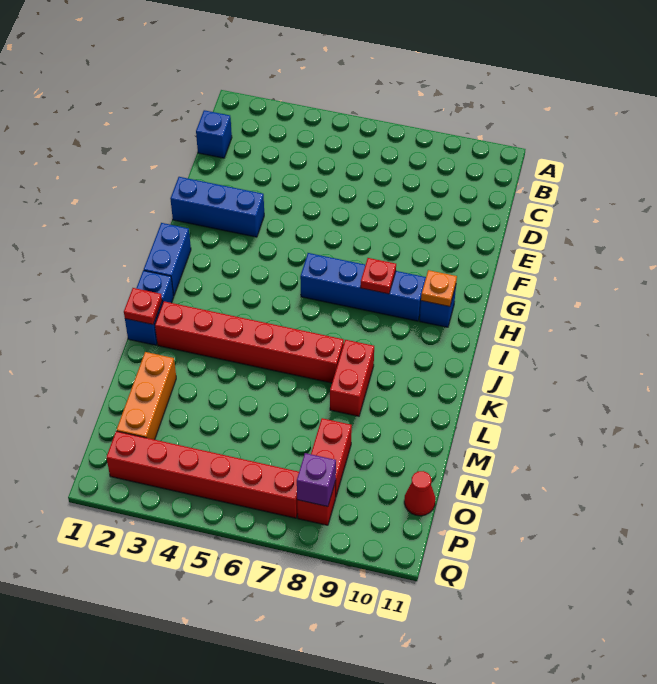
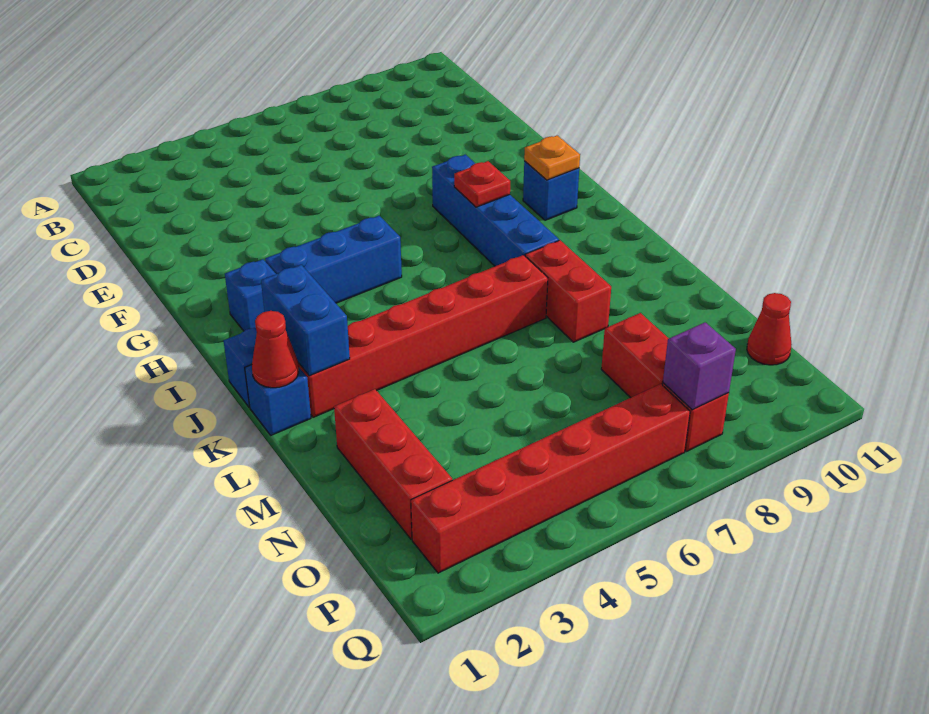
blue brick C1 level 1 -> blue brick H2 level 1
blue brick F1:F3 level 1 -> blue brick H3:H5 level 1
blue brick H1:I1 level 1 -> blue brick J2:K2 level 2
blue brick H6:H9 level 1 -> blue brick G8:J8 level 1
red plate K1 level 2 -> red cone K1 level 2
orange brick M2:O2 level 1 -> red brick M2:O2 level 1

